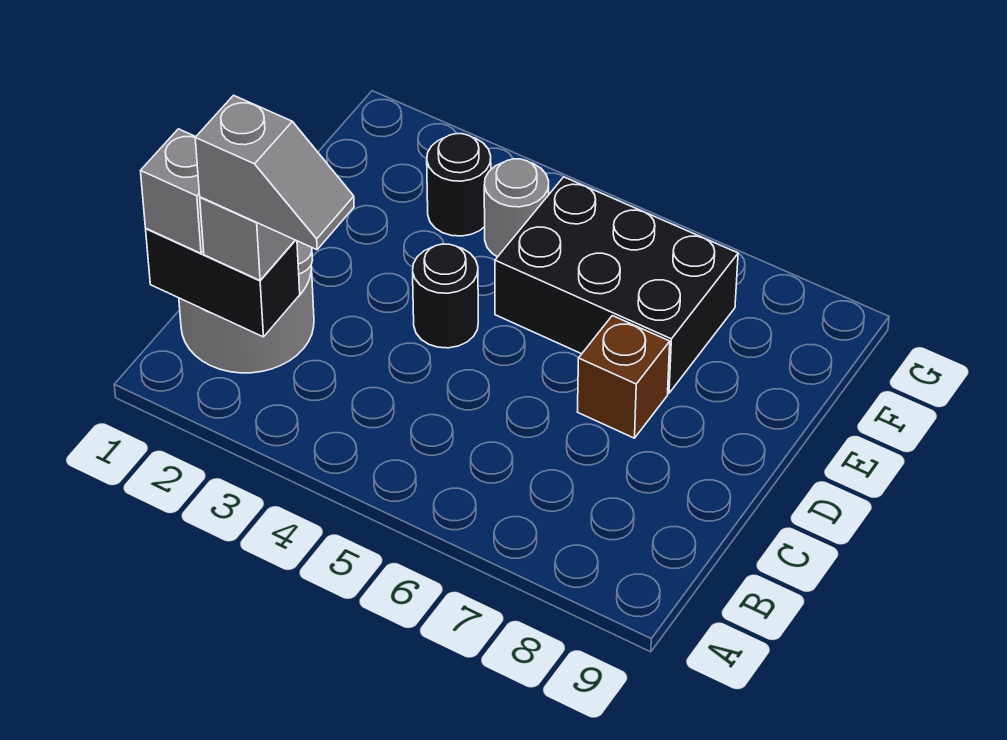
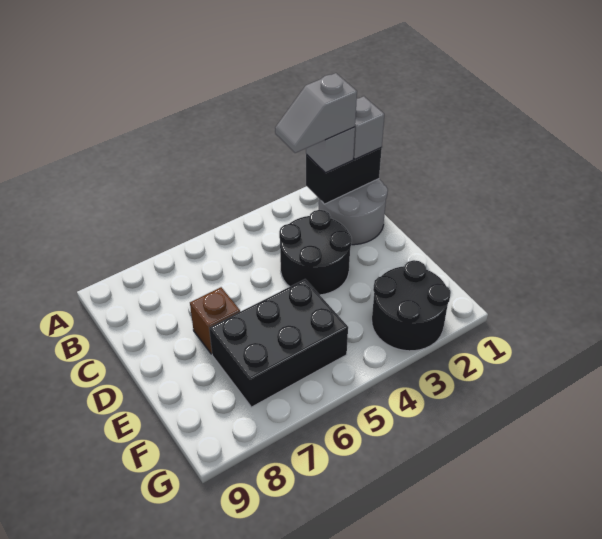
black round brick D4 level 1 -> black round brick C3:D4 level 1
black round brick F3 level 1 -> black round brick F2:G3 level 1
grey round brick F4 level 1 -> none

